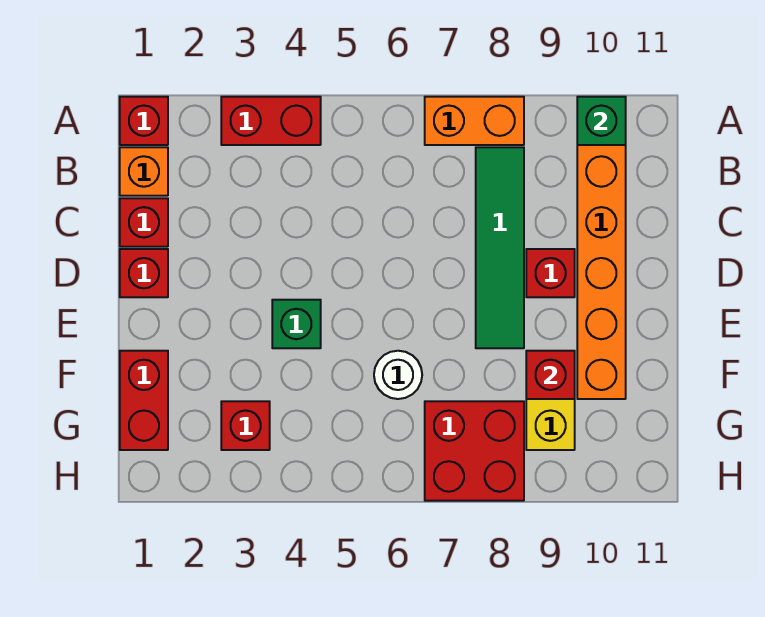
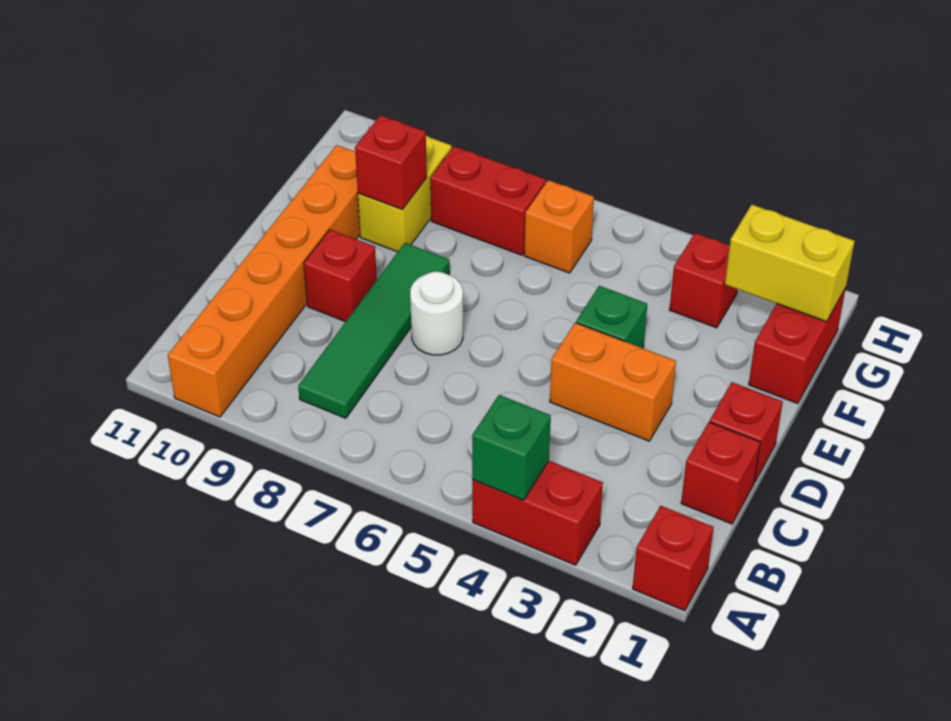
orange brick A7:A8 level 1 -> orange brick D3:D4 level 1
green brick A10 level 2 -> green brick A4 level 2
orange brick B1 level 1 -> orange brick G6 level 1
white round brick F6 level 1 -> white round brick D7 level 1
none -> yellow brick G1:G2 level 2
red brick G7:H8 level 1 -> red brick G7:G8 level 1

